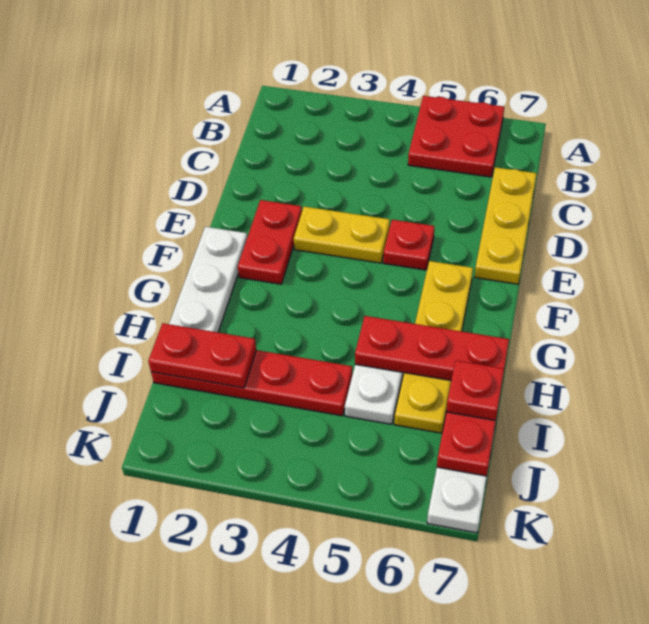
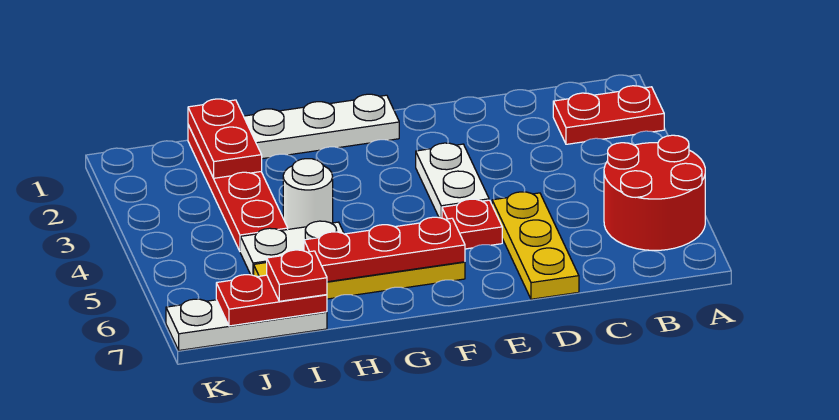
red plate A5:B6 level 1 -> red round brick A5:B6 level 1
yellow plate C7:E7 level 1 -> yellow plate D5:D7 level 1
red plate E2:F2 level 1 -> red plate A2:B2 level 1
yellow plate E3:E4 level 1 -> white plate E3:E4 level 1
none -> white round brick H4 level 1
red plate H5:H7 level 2 -> red plate F6:H6 level 2

